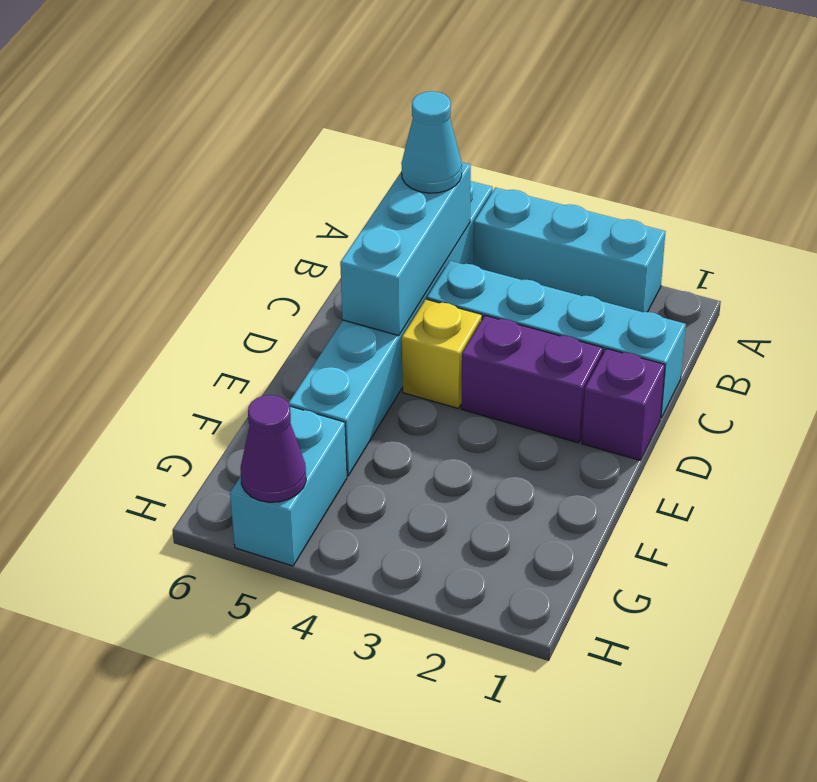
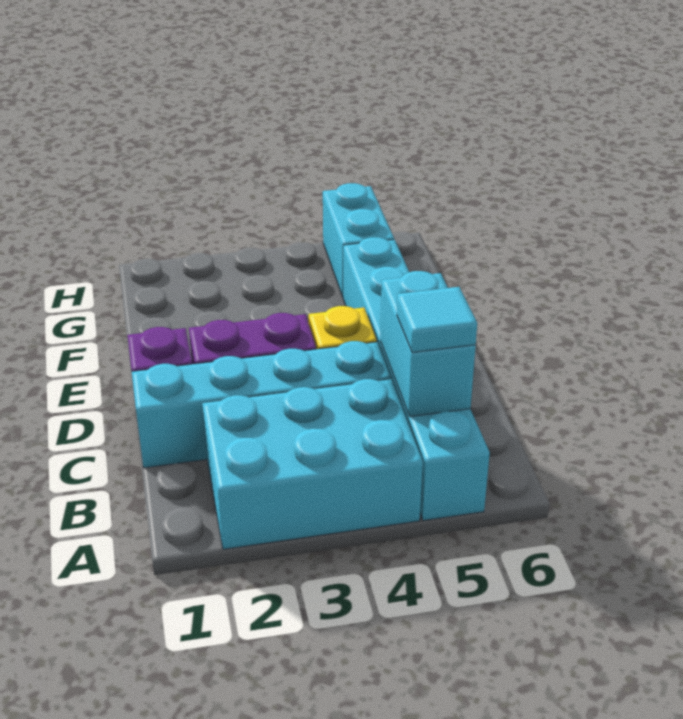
cyan brick A2:A4 level 1 -> cyan brick A2:B4 level 1
cyan brick B5:D5 level 2 -> cyan brick B5:C5 level 2
cyan cone B5 level 3 -> cyan tile B5 level 3
purple cone H5 level 2 -> none

